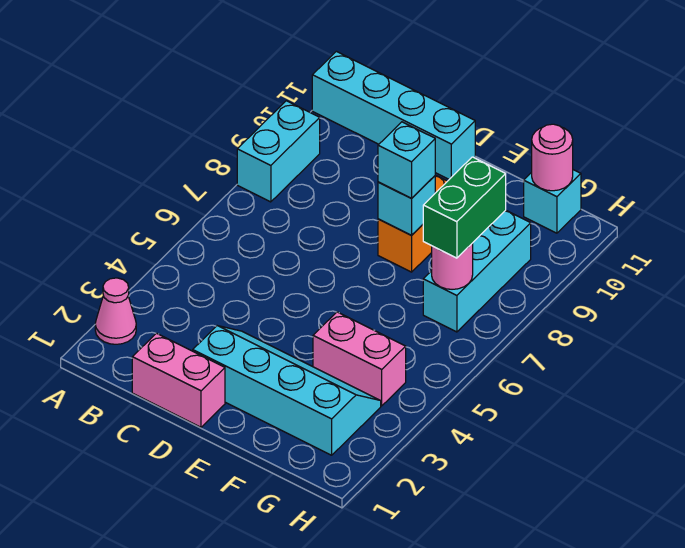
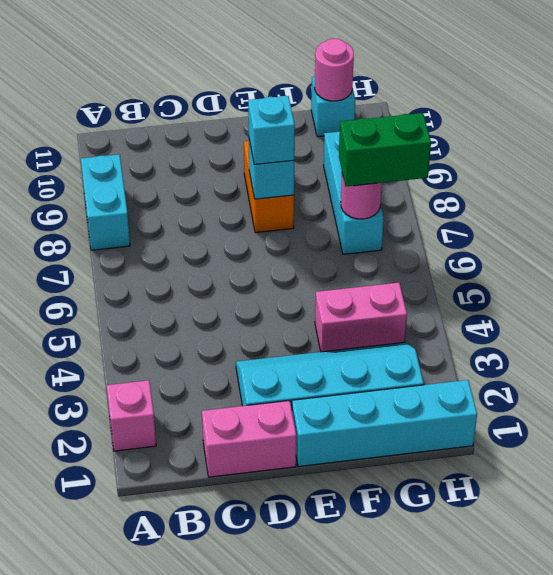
pink cone A2 level 1 -> pink brick A2 level 1
cyan brick A11:D11 level 1 -> cyan brick E1:H1 level 1
green brick G7:G8 level 3 -> green brick G7:H7 level 3

